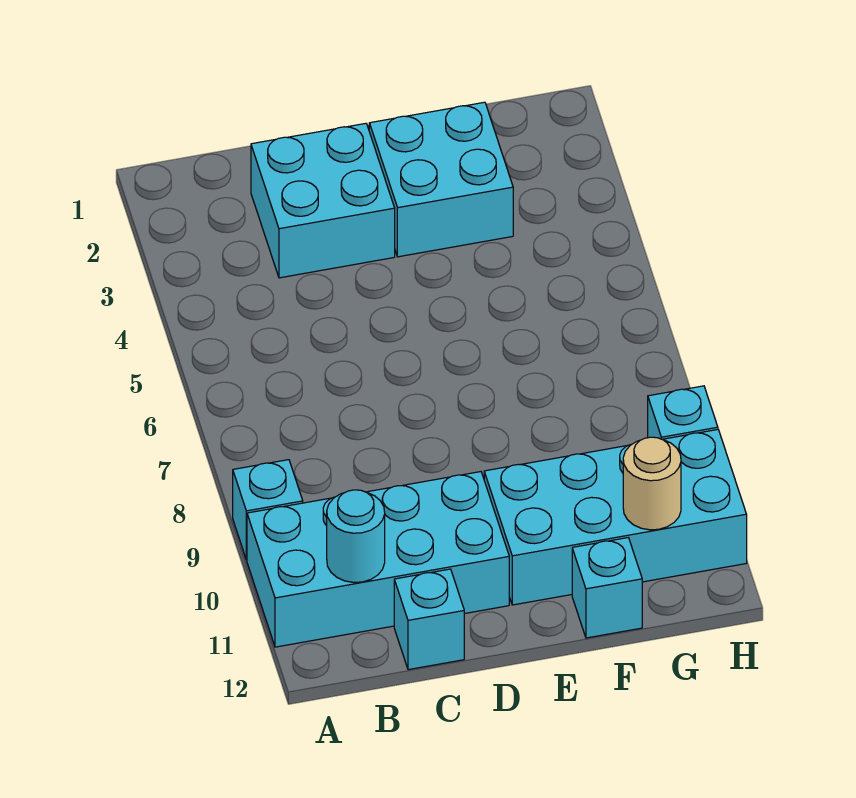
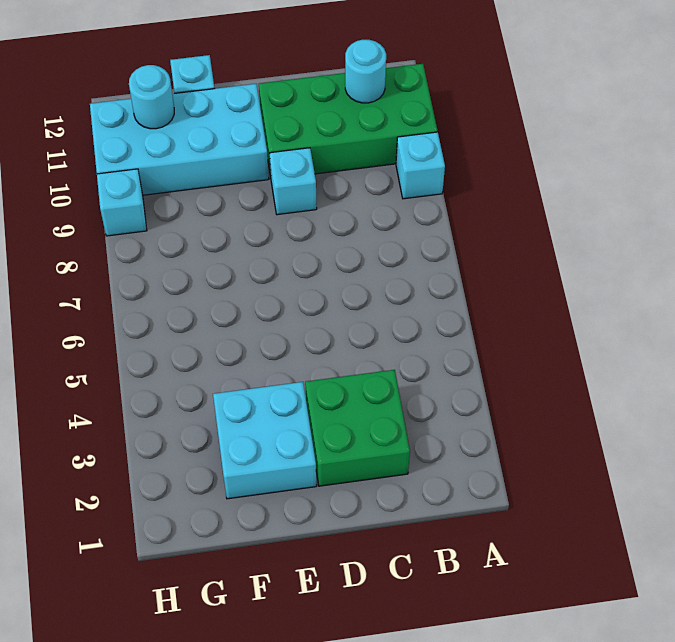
cyan brick A10:D11 level 1 -> green brick A10:D11 level 1
cyan brick C2:D3 level 1 -> green brick C2:D3 level 1
cyan brick C12 level 1 -> cyan brick D9 level 1
tan round brick G11 level 2 -> cyan round brick G11 level 2

